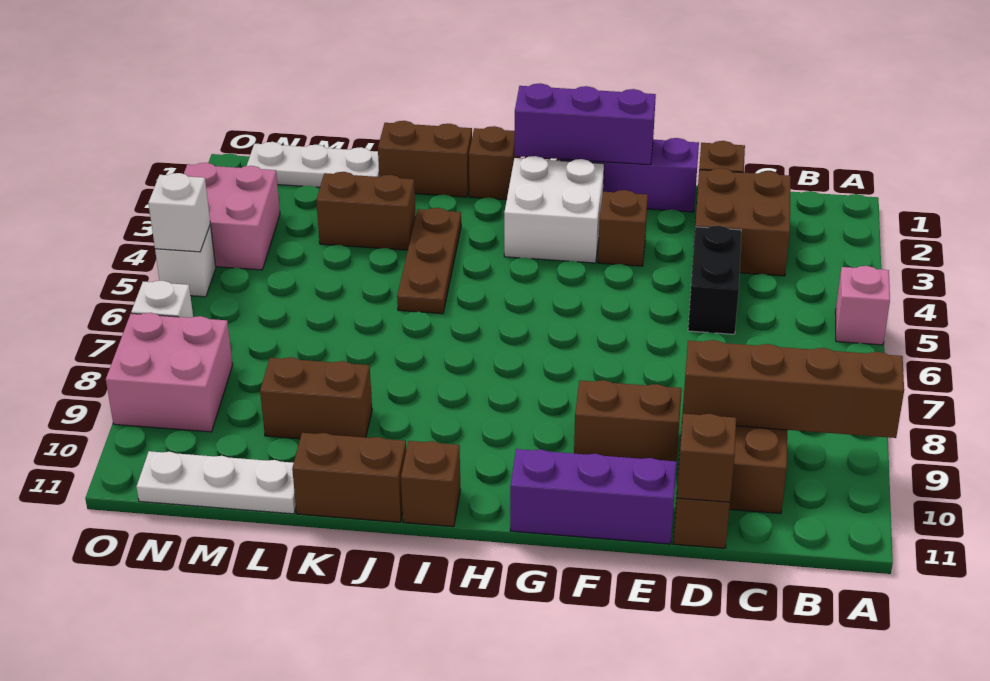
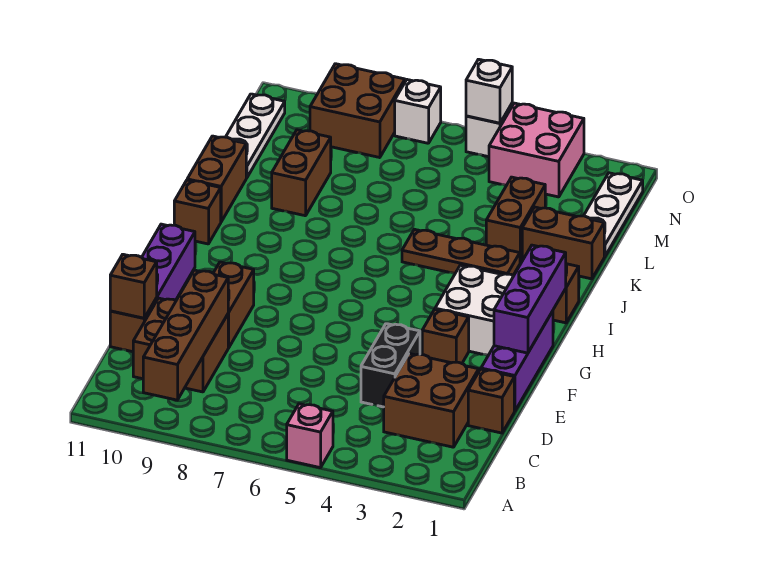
black brick D4:D5 level 1 -> black brick D4:E4 level 1
brown brick J1:K1 level 1 -> brown brick K1:K2 level 1
pink brick N8:O9 level 1 -> brown brick N8:O9 level 1

